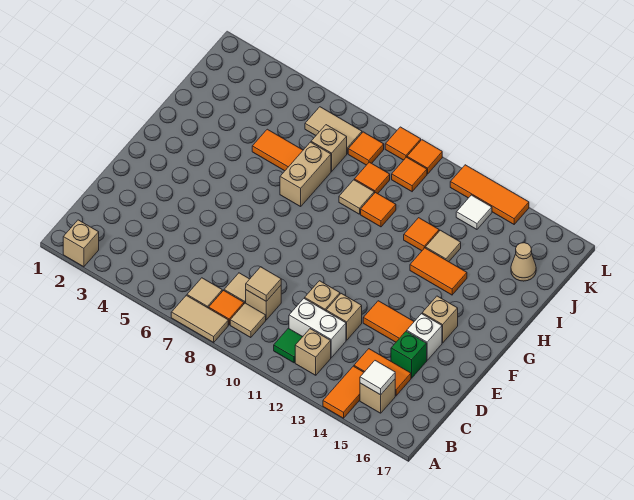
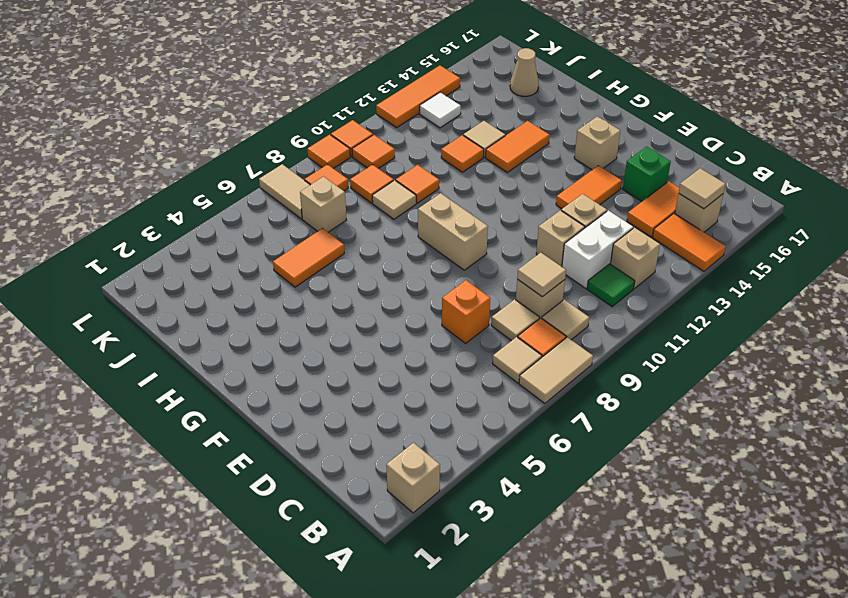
white tile B15 level 2 -> tan tile B15 level 2
none -> orange brick D7 level 1
white brick E15 level 1 -> none
tan brick H7:I7 level 1 -> tan brick F9:G9 level 1
tan tile K6:K7 level 1 -> tan tile K7:L7 level 1

